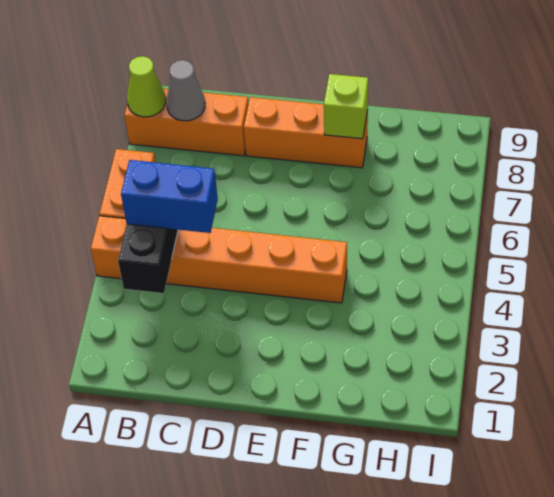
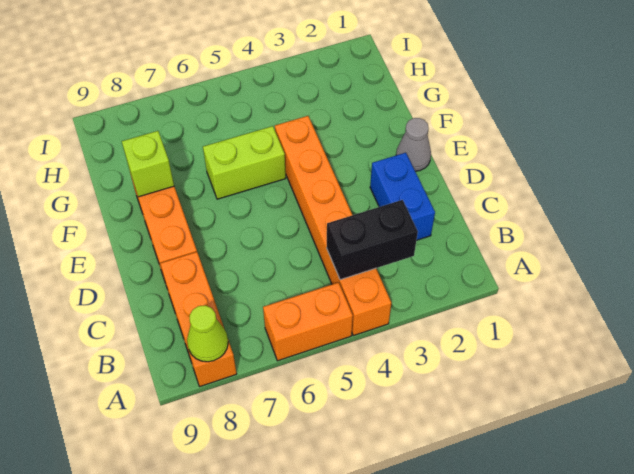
blue brick B4:C4 level 3 -> blue brick C2:D2 level 1
grey cone B8 level 2 -> grey cone E1 level 1
none -> lime brick F5:F6 level 1

